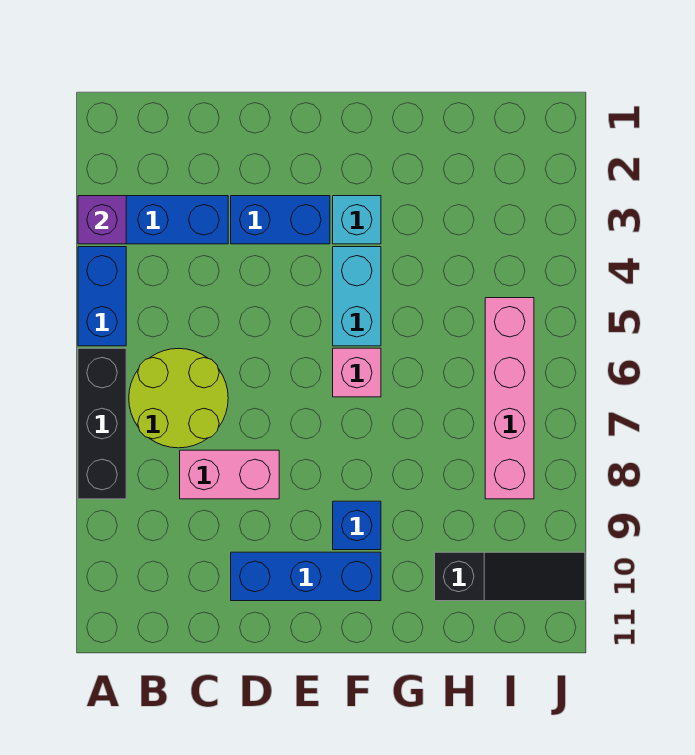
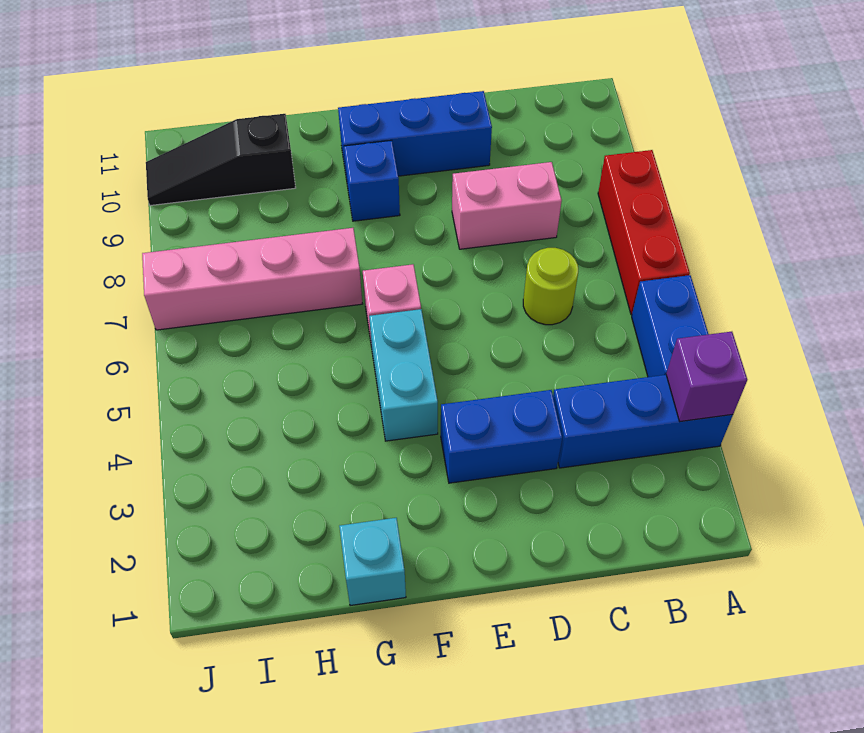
black brick A6:A8 level 1 -> red brick A6:A8 level 1
lime round brick B6:C7 level 1 -> lime round brick C6 level 1
cyan brick F3 level 1 -> cyan brick G1 level 1
pink brick I5:I8 level 1 -> pink brick G7:J7 level 1

